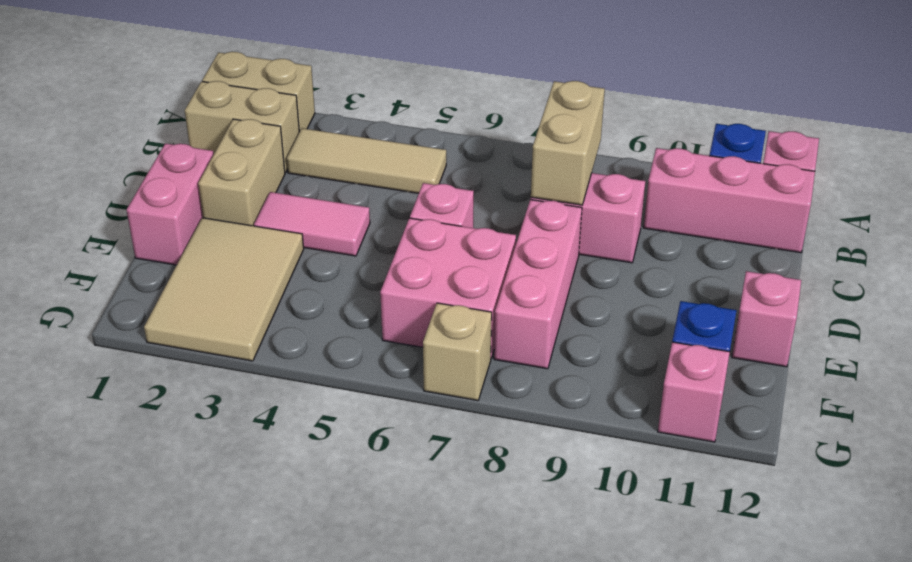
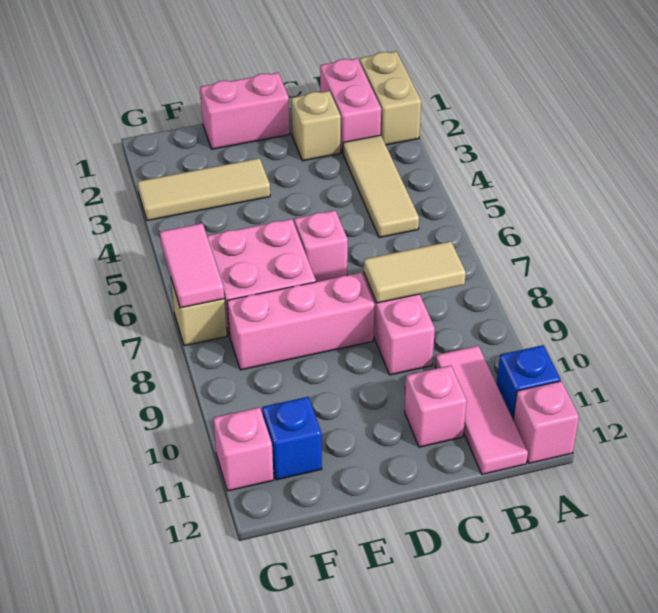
tan brick B1:B2 level 1 -> pink brick B1:B2 level 1
tan brick B8:C8 level 2 -> tan tile B8:C8 level 2
pink brick B10:B12 level 1 -> pink tile B10:B12 level 1
tan brick C2:D2 level 1 -> tan brick C2 level 1
pink tile D3:D4 level 1 -> pink tile G6:G7 level 2
tan tile E2:G3 level 1 -> tan tile E3:G3 level 1
pink brick E12 level 1 -> pink brick C11 level 1

